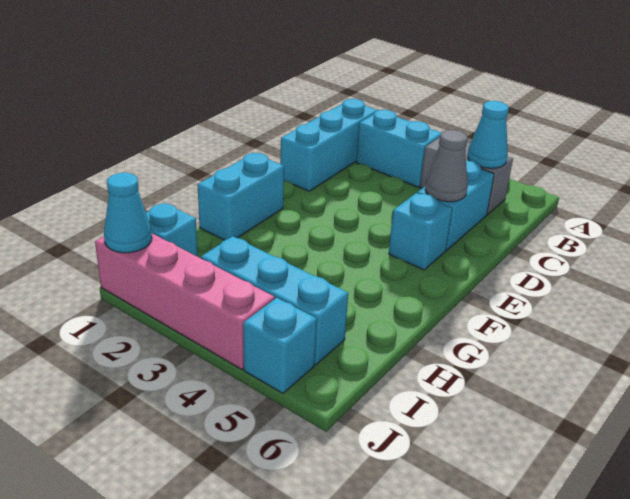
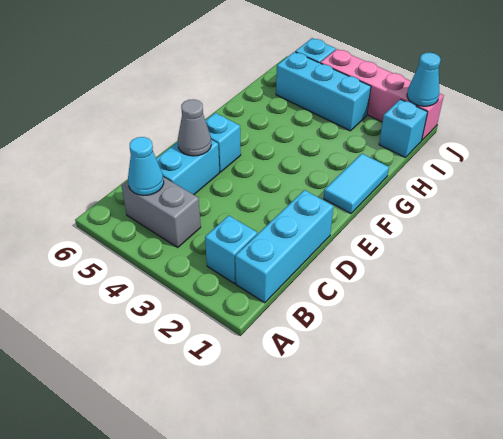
cyan brick B2:B3 level 1 -> cyan brick B2 level 1
cyan brick F1:G1 level 1 -> cyan tile F1:G1 level 1

